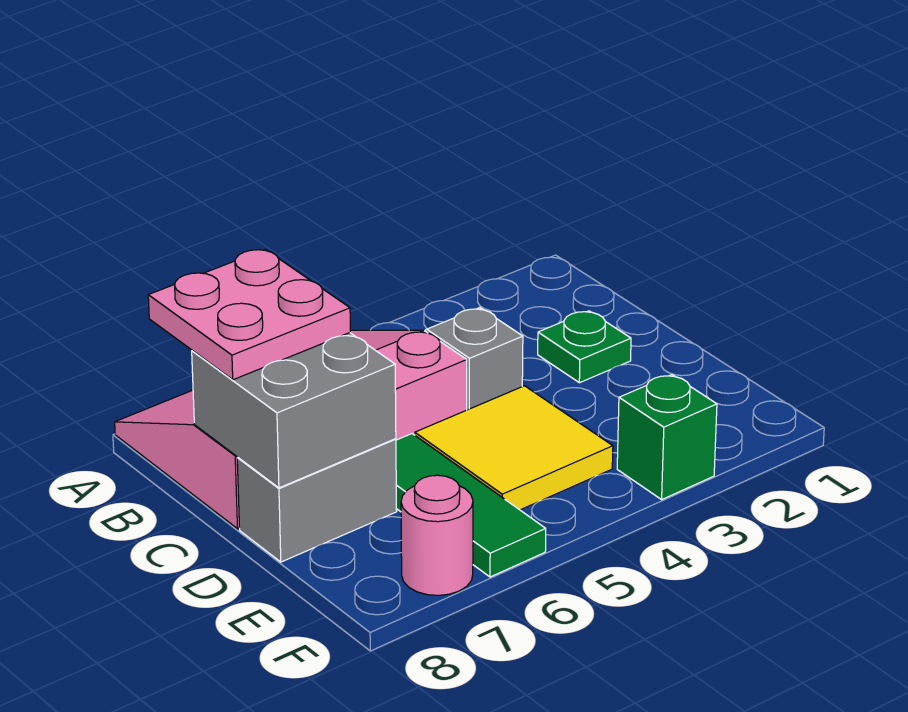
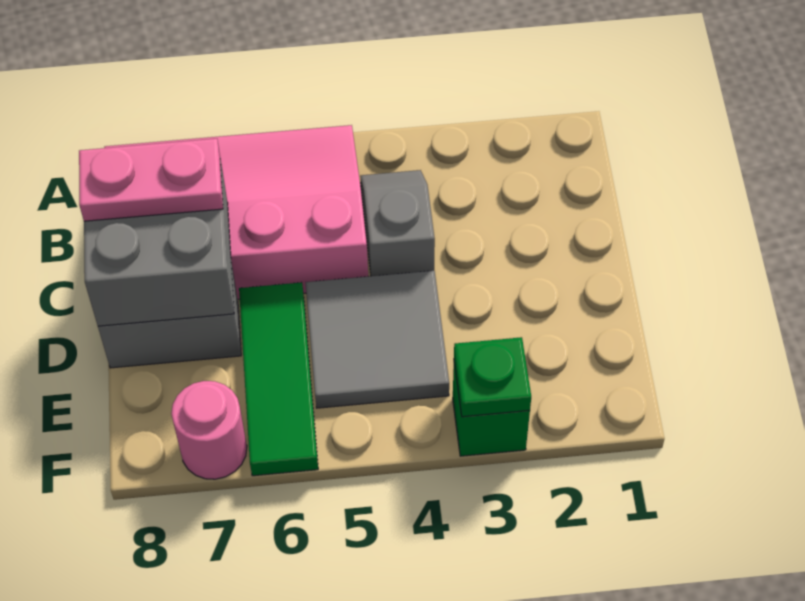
pink plate B7:C8 level 3 -> pink plate C7:C8 level 3
green plate C2 level 1 -> green plate F3 level 2
yellow tile D4:E5 level 1 -> grey tile D4:E5 level 1

